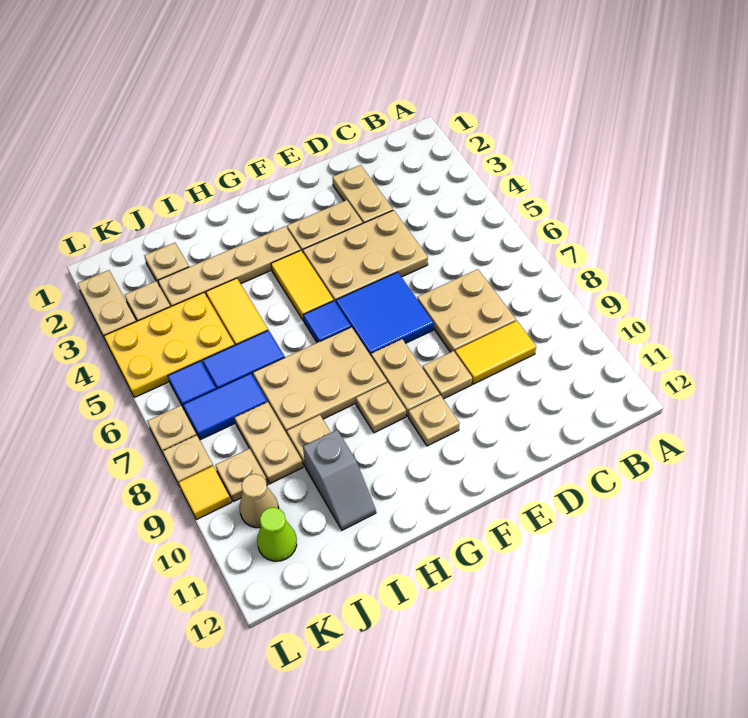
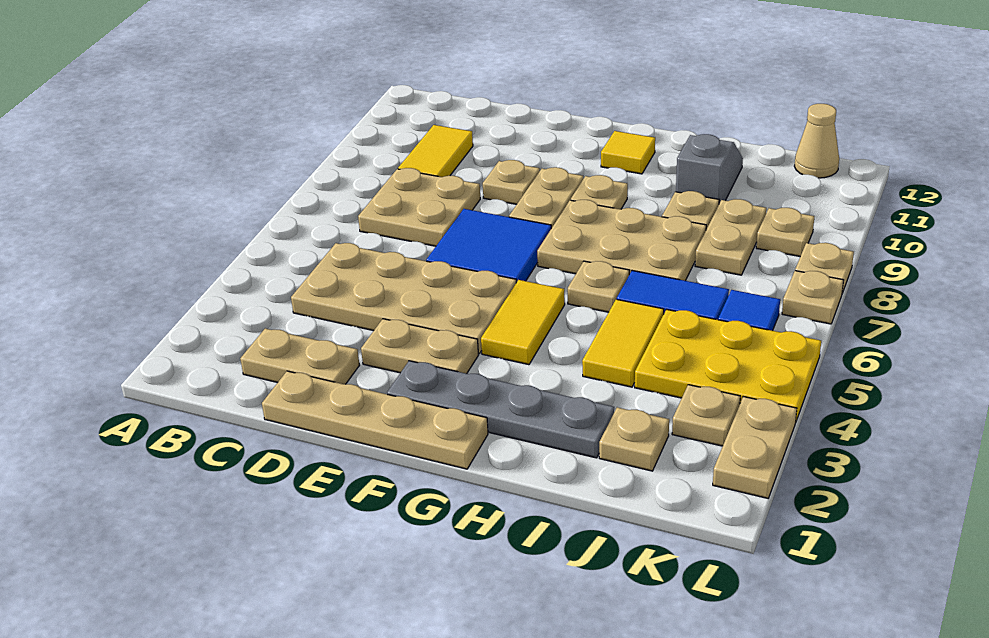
yellow tile C9:D9 level 1 -> yellow tile C9:C10 level 1
tan plate D2:D3 level 1 -> tan plate C2:D2 level 1
tan plate D4:F5 level 1 -> tan plate C4:F5 level 1
none -> grey plate F2:I2 level 1
tan plate F10 level 1 -> tan plate H6 level 1
tan plate G3:J3 level 1 -> tan plate D1:G1 level 1
blue tile G6 level 1 -> none
blue tile J7:K7 level 1 -> none
tan cone K10 level 1 -> tan cone K12 level 1
lime cone K11 level 1 -> none
yellow tile L9 level 1 -> yellow tile G11 level 1

